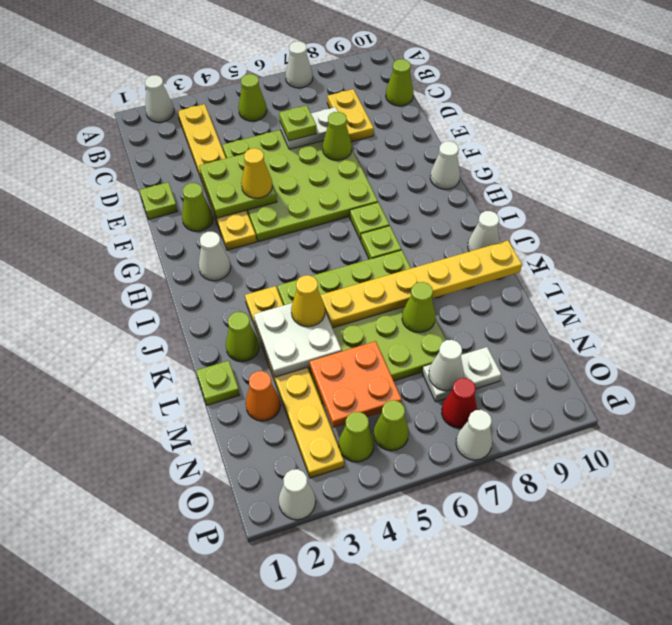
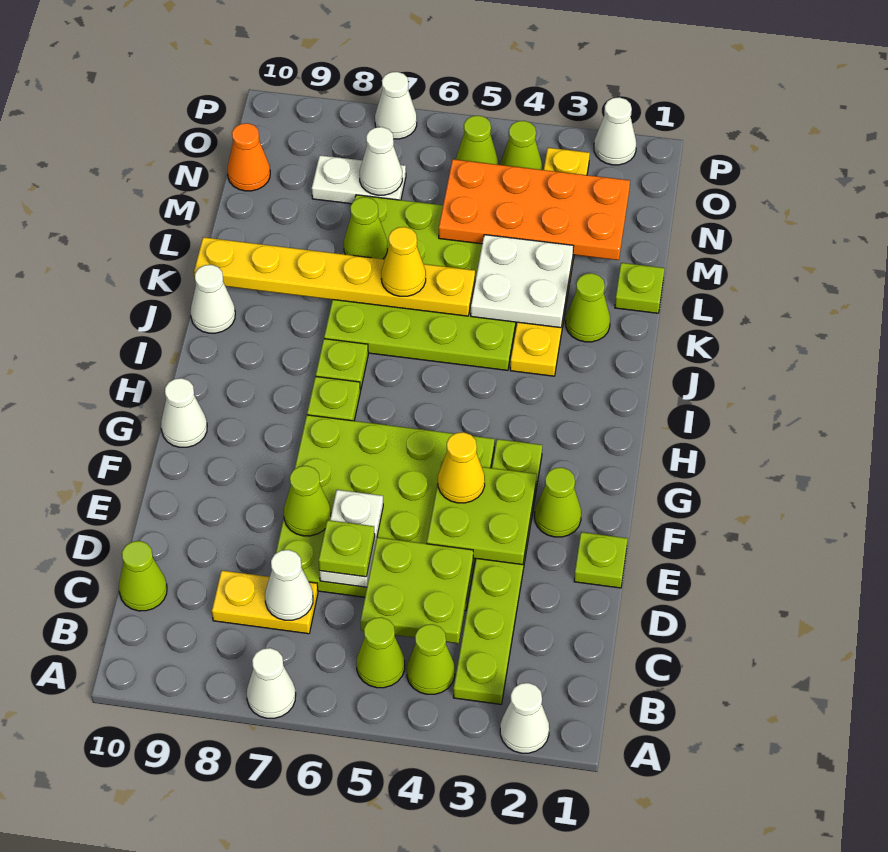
yellow plate B3:G3 level 1 -> lime plate B3:G3 level 1
none -> lime cone B4 level 1
none -> lime plate C4:D5 level 2
yellow plate C8:D8 level 1 -> yellow plate C7:C8 level 1
white plate D6:D7 level 2 -> white plate D6:E6 level 2
white cone H2 level 1 -> white cone C7 level 2
yellow cone K4 level 3 -> yellow cone K6 level 3
orange cone M2 level 1 -> orange cone N10 level 1
orange plate M4:N5 level 2 -> orange plate M2:N5 level 2
red cone O7 level 1 -> none

